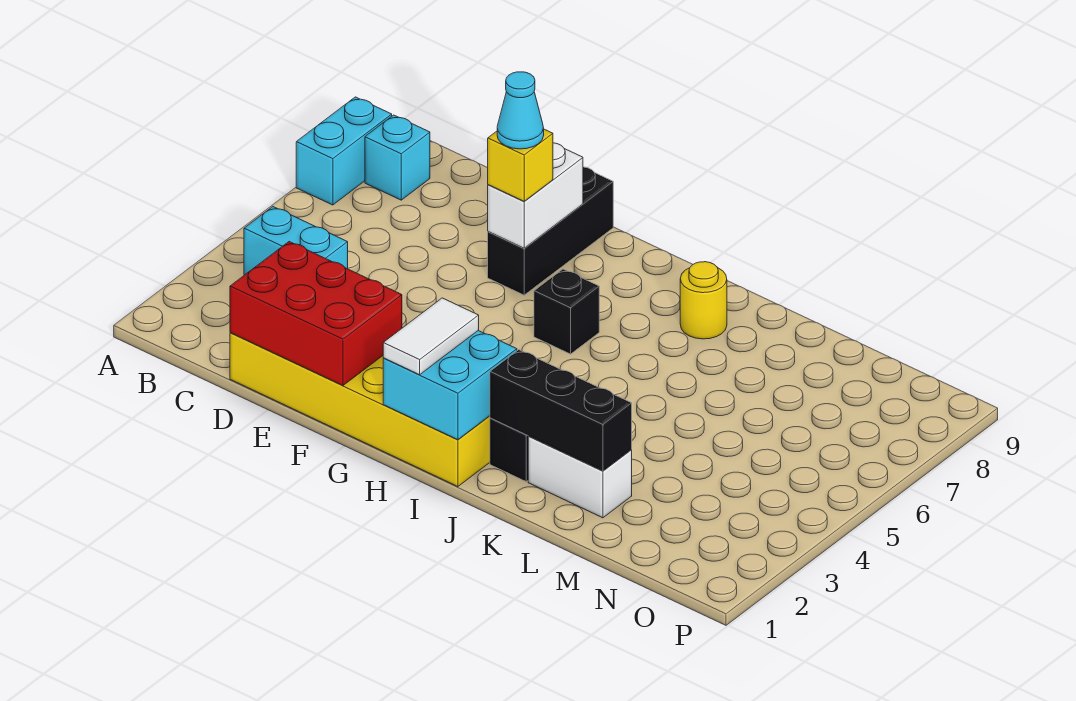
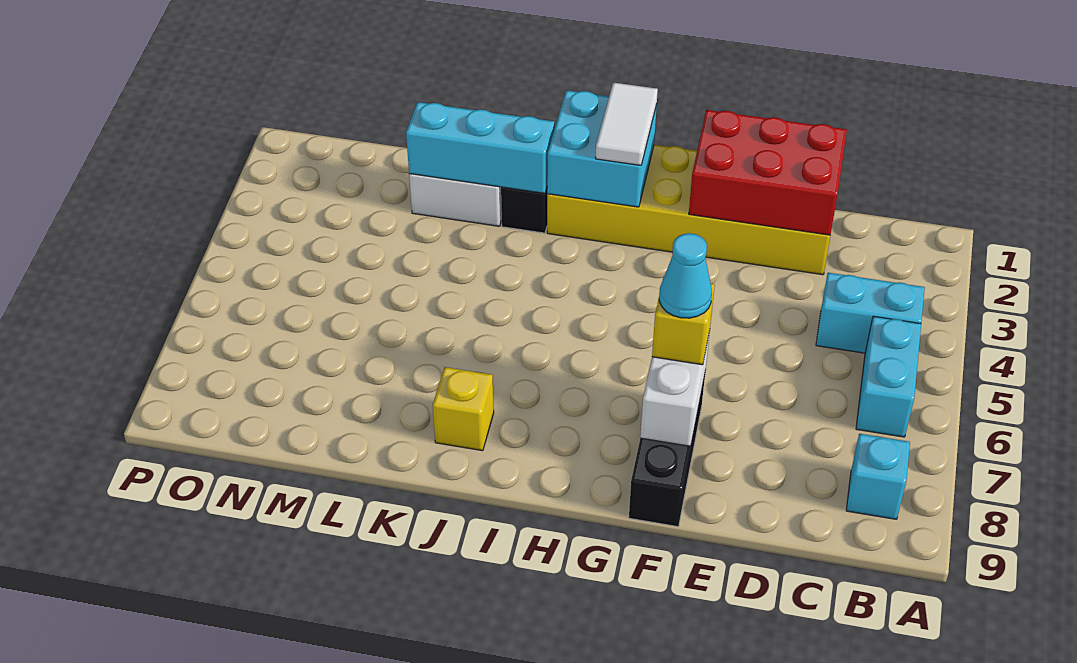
cyan brick A7:A8 level 1 -> cyan brick B5:B6 level 1
black brick H6 level 1 -> none
black brick J2:L2 level 2 -> cyan brick J2:L2 level 2
yellow round brick J8 level 1 -> yellow brick J8 level 1

